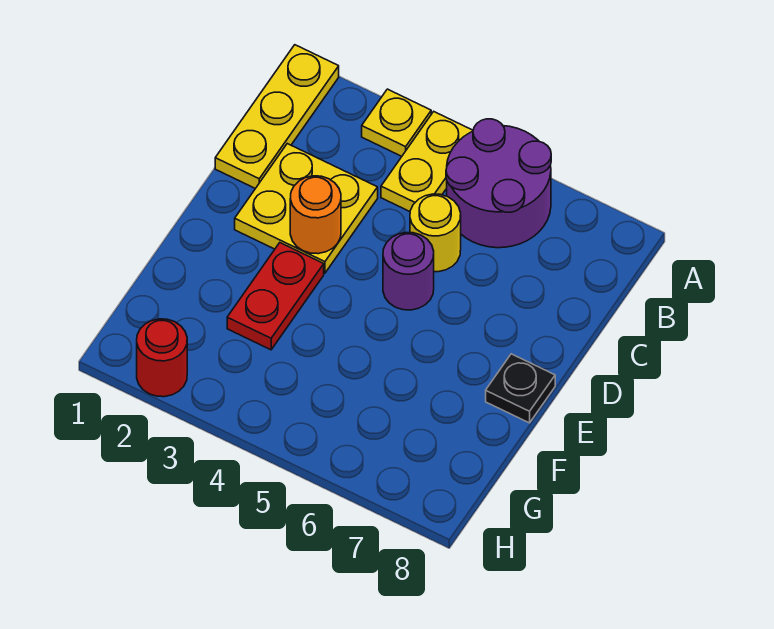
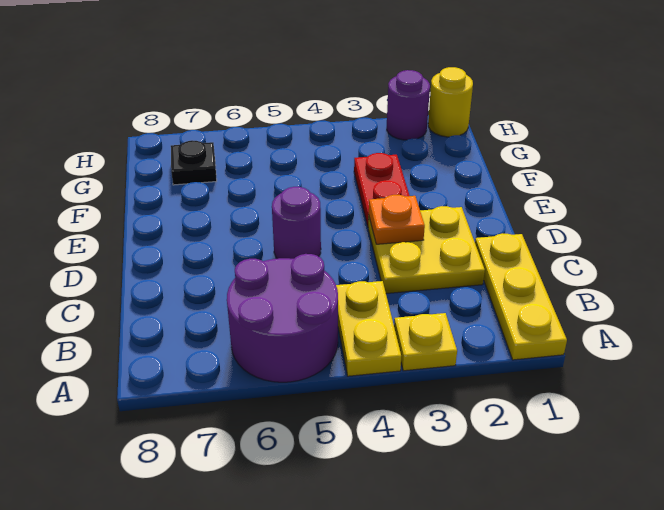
yellow round brick C5 level 1 -> yellow round brick H1 level 1
orange round brick D3 level 2 -> orange plate D3 level 2
black plate E8 level 1 -> black plate G7 level 1
red round brick H2 level 1 -> purple round brick H2 level 1

